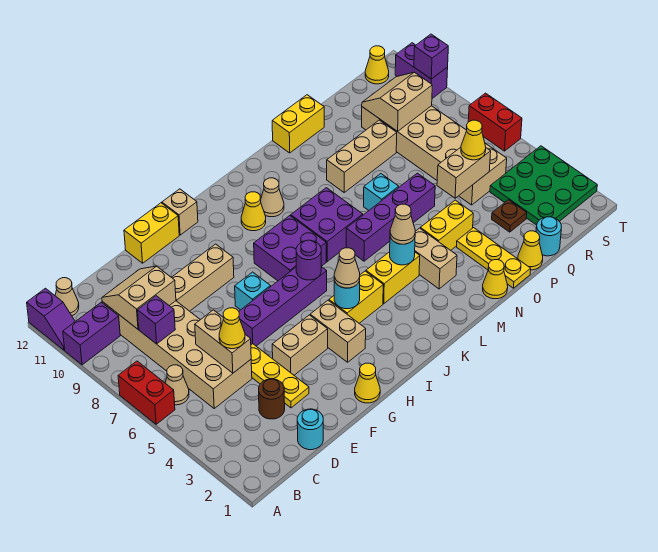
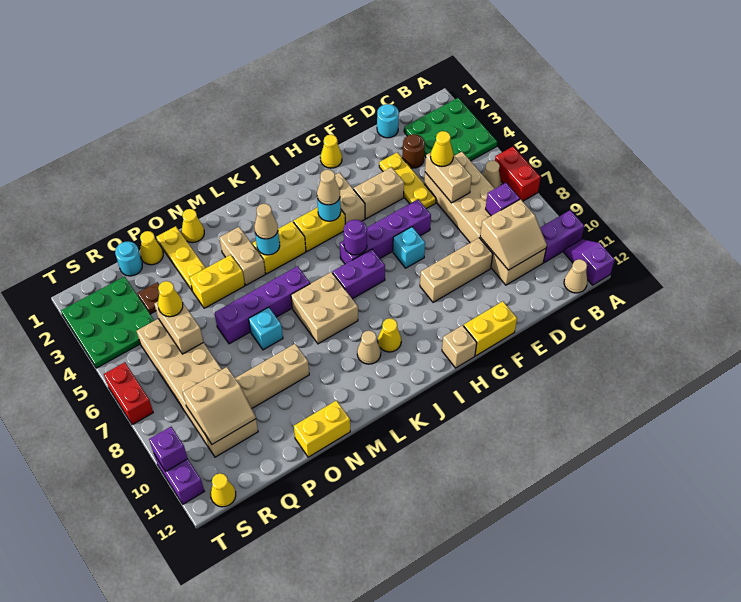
none -> green plate A2:C4 level 1
purple brick I7:J8 level 1 -> purple brick I7:J7 level 1
purple brick K7:L8 level 1 -> tan brick K7:L8 level 1
tan brick P5:Q5 level 2 -> tan brick Q5:Q6 level 2

